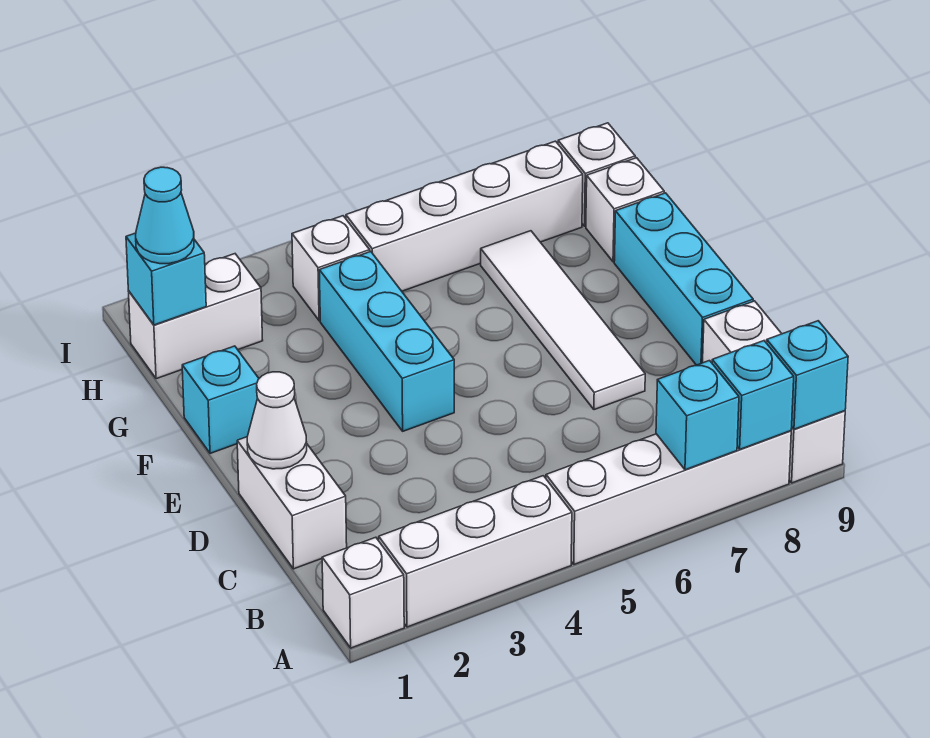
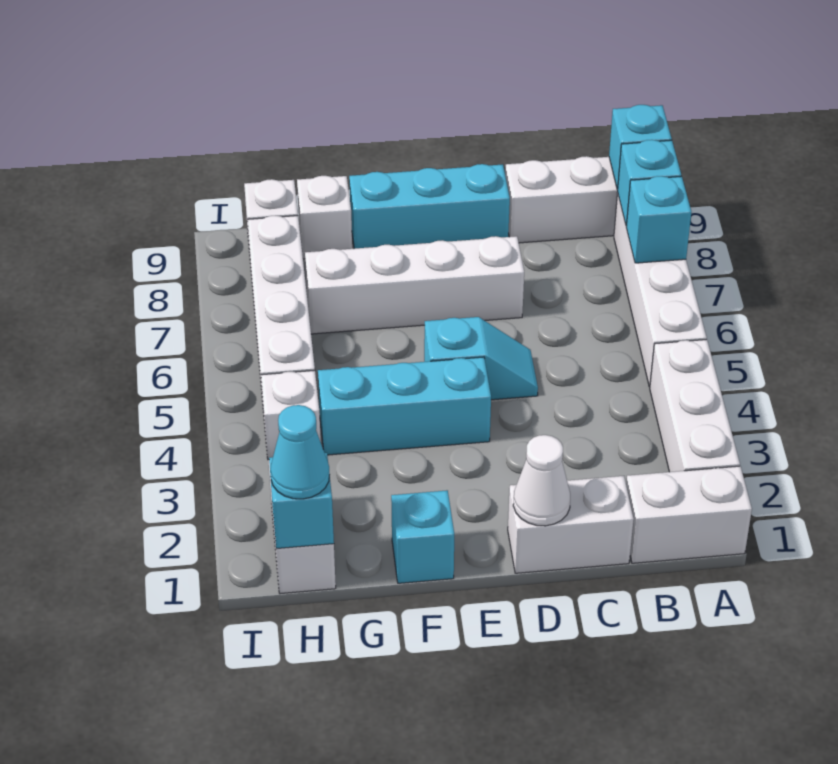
white brick A1 level 1 -> white brick A1:B1 level 1
none -> cyan slope D5:E5 level 1 top E
white tile D7:G7 level 1 -> white brick D7:G7 level 1

